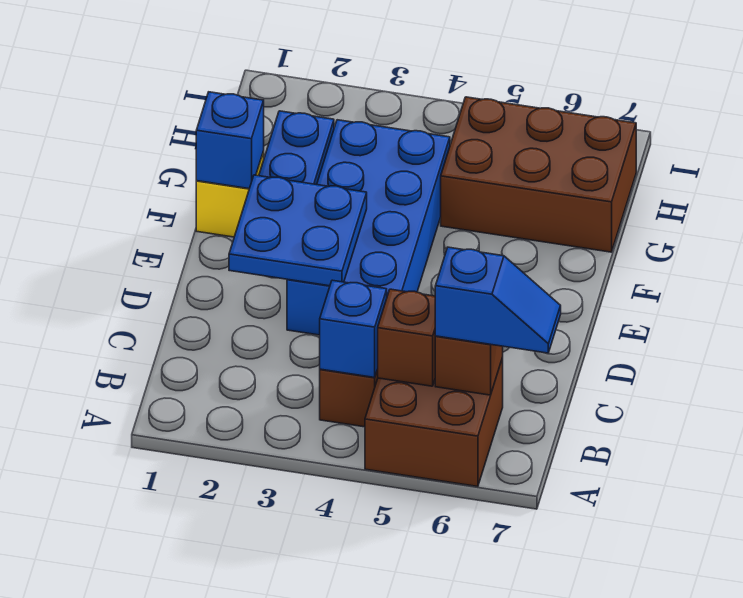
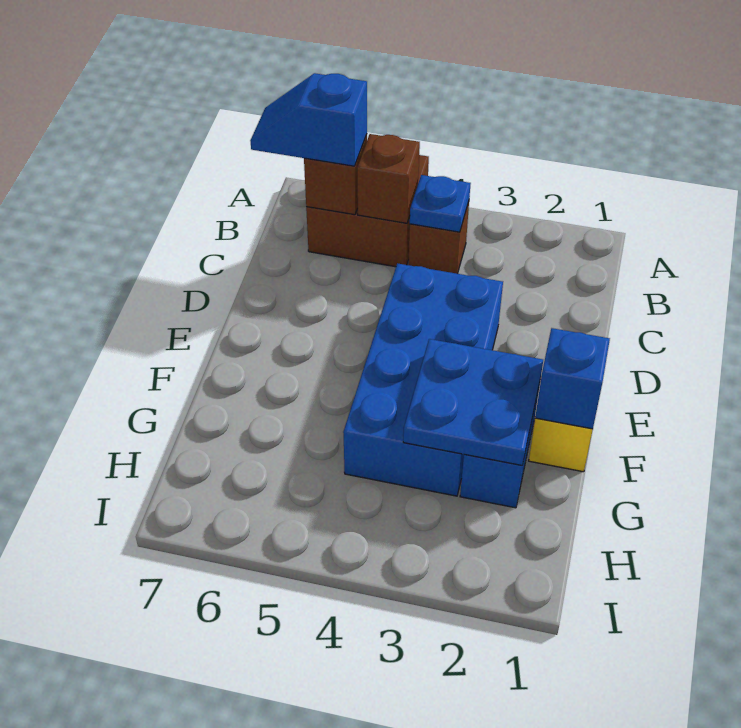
blue brick B4 level 2 -> blue plate B4 level 2
blue plate D2:E3 level 2 -> blue plate F2:G3 level 2
brown brick G5:H7 level 1 -> none

